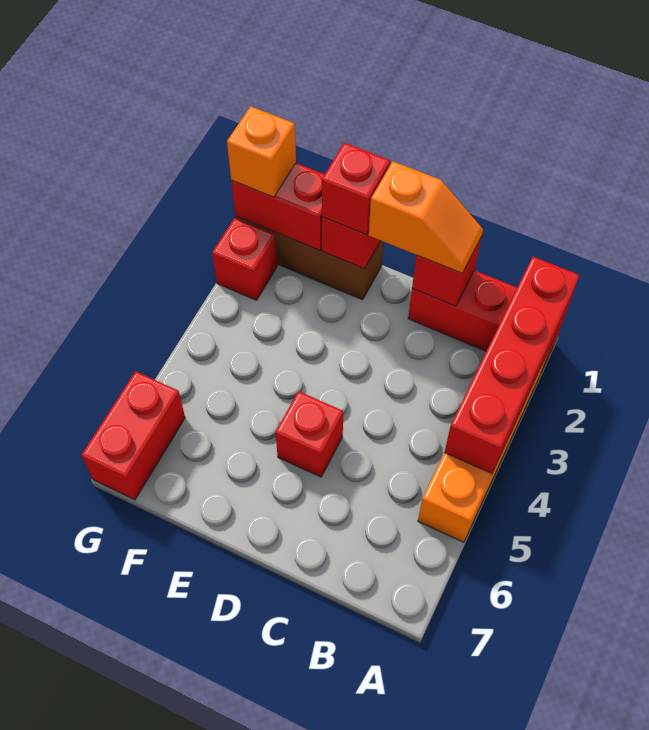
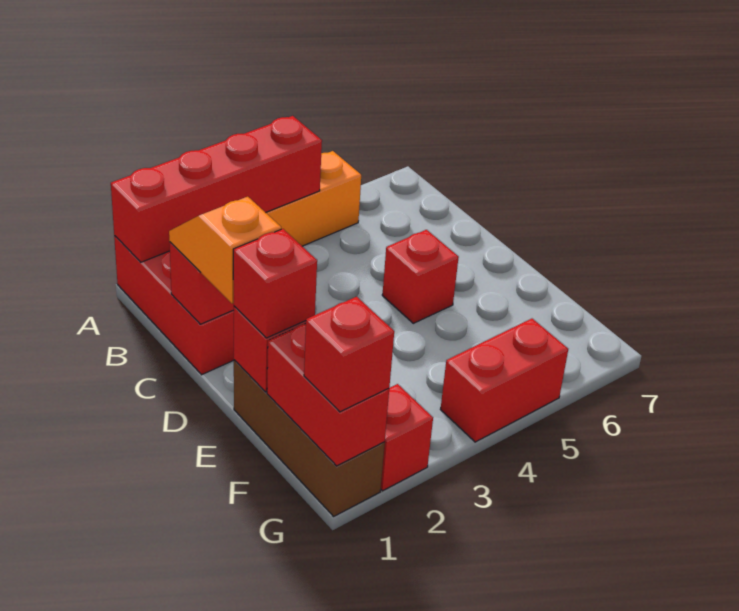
orange brick G1 level 3 -> red brick G1 level 3
red brick G6:G7 level 1 -> red brick G4:G5 level 1

